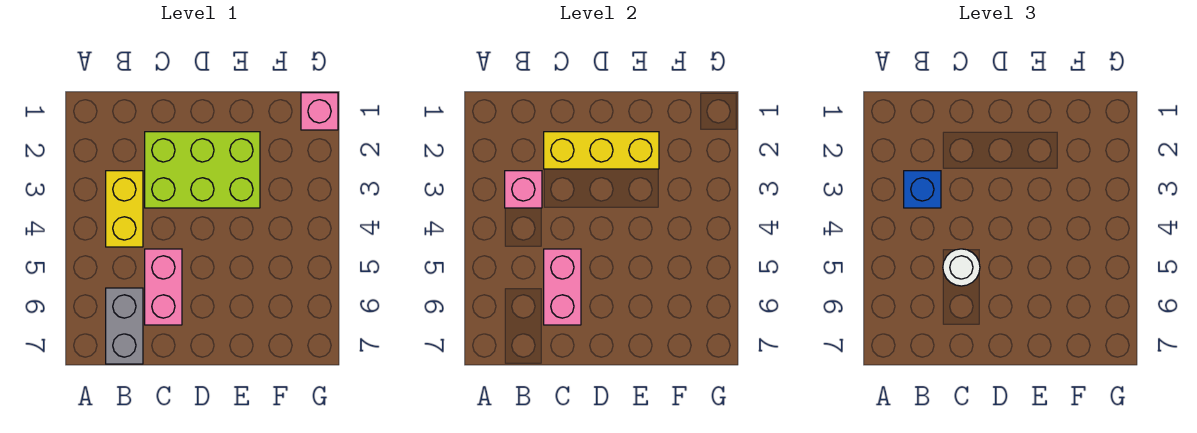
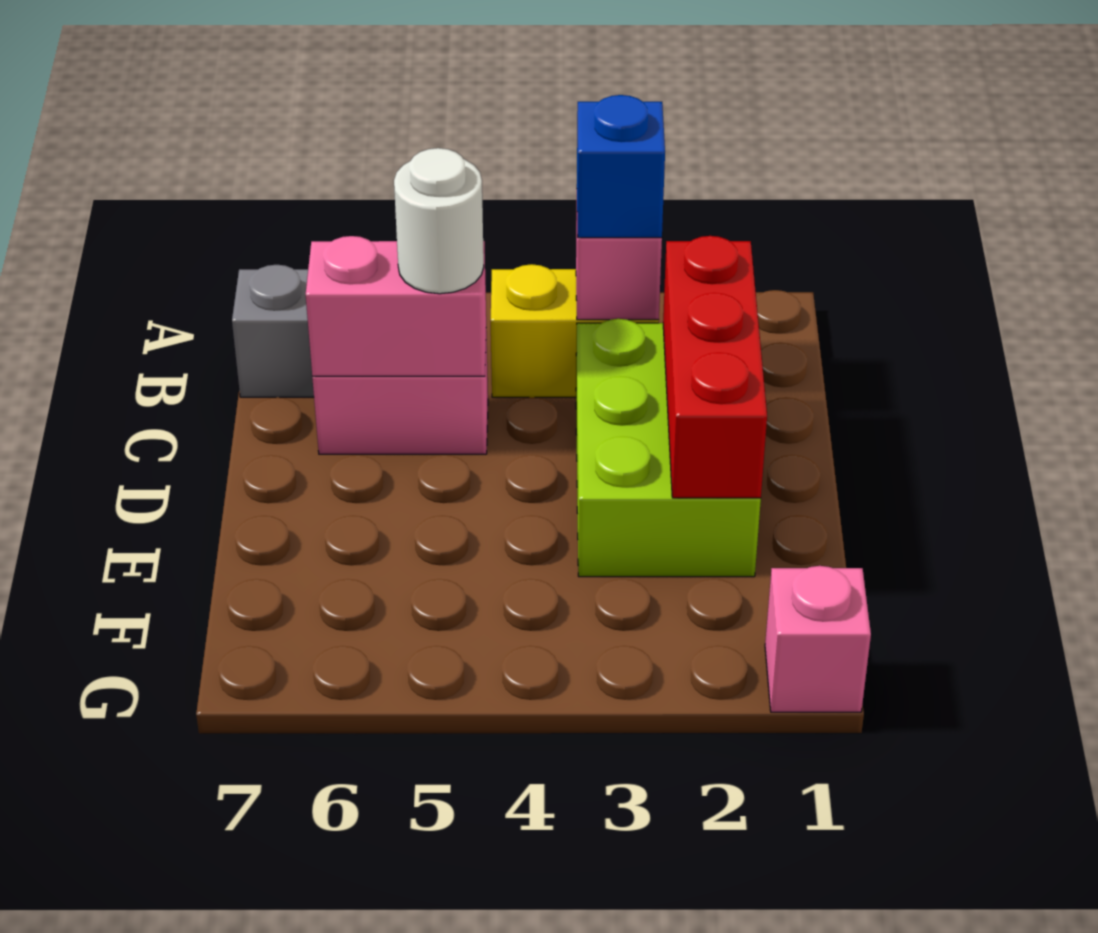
yellow brick C2:E2 level 2 -> red brick C2:E2 level 2

